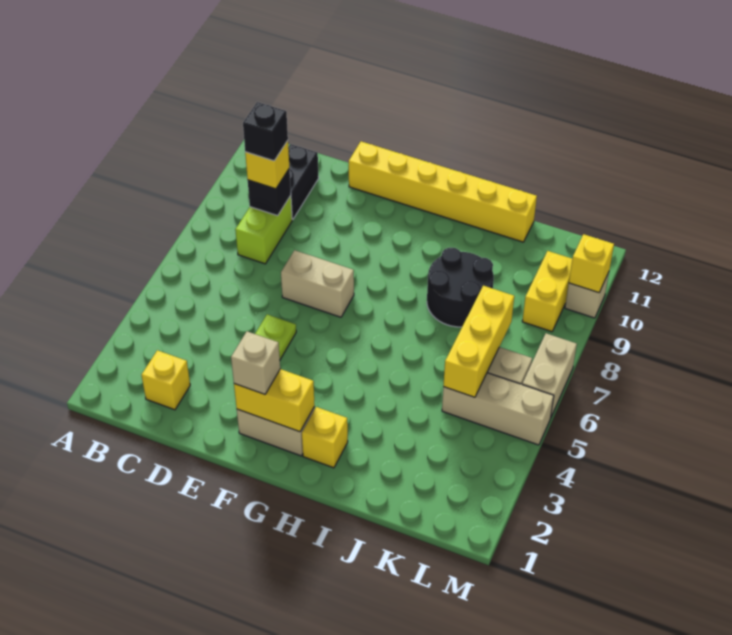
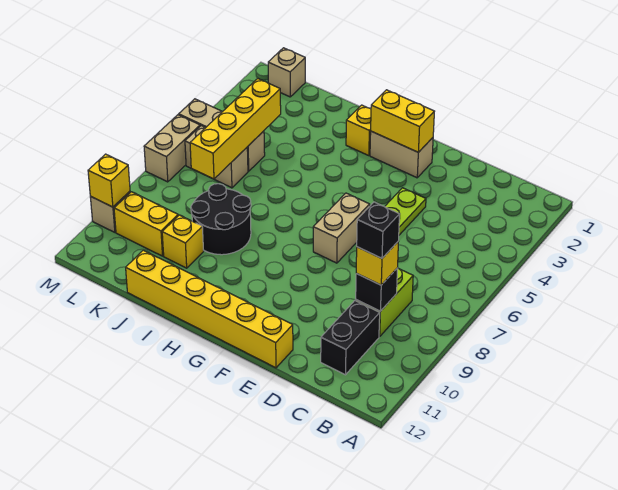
yellow brick C2 level 1 -> yellow brick J10 level 1
tan brick E7:F7 level 1 -> tan brick F6:F7 level 1
tan brick F2 level 3 -> tan brick L1 level 1
yellow brick K5:K7 level 2 -> yellow brick K4:K7 level 2
yellow brick L9:L10 level 1 -> yellow brick K10:L10 level 1

